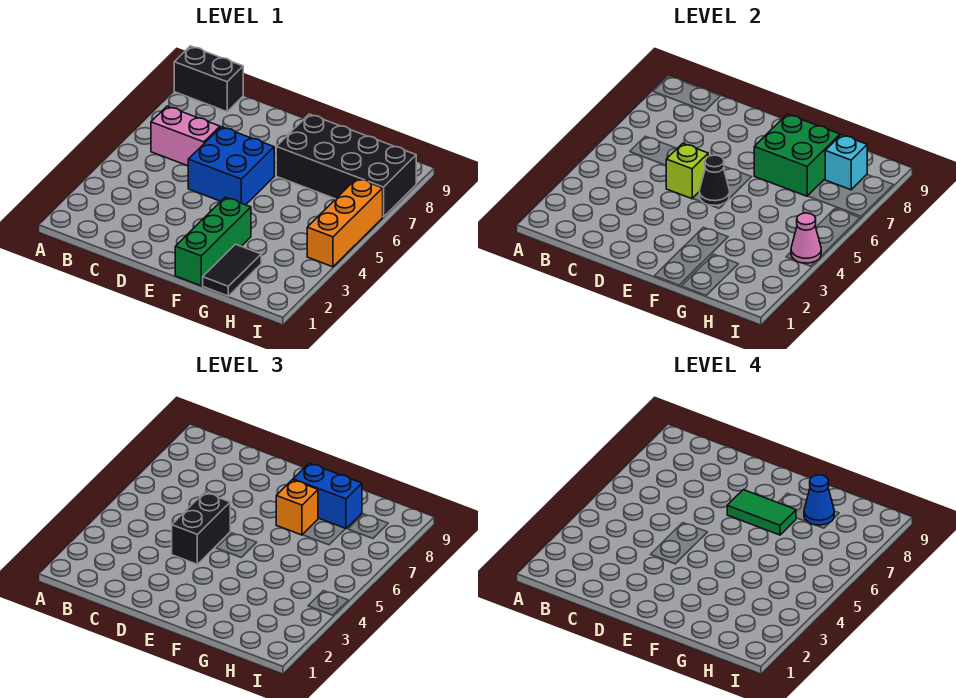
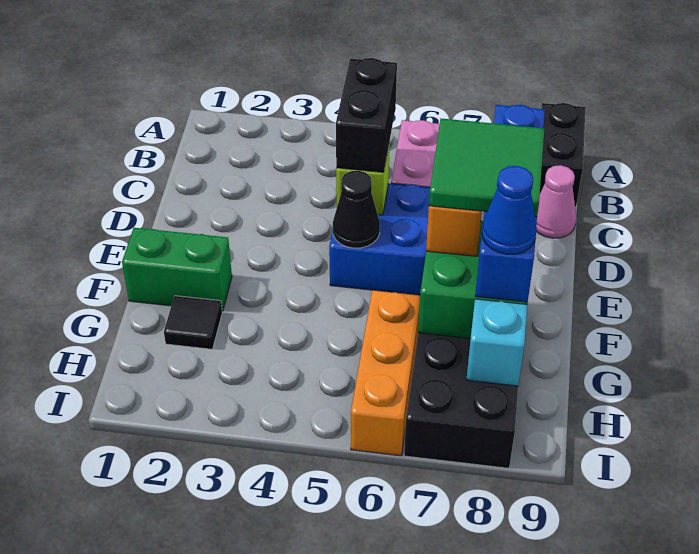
black brick D4:D5 level 3 -> black brick C5:D5 level 3
green tile E7:F7 level 4 -> green tile E7:F8 level 4
green brick F1:F3 level 1 -> green brick F1:F2 level 1
blue brick F8:G8 level 3 -> blue brick D8:G8 level 3
black tile G1:G2 level 1 -> black tile G2 level 1
orange brick I4:I6 level 1 -> orange brick G6:I6 level 1
pink cone I4 level 2 -> pink cone C9 level 1

